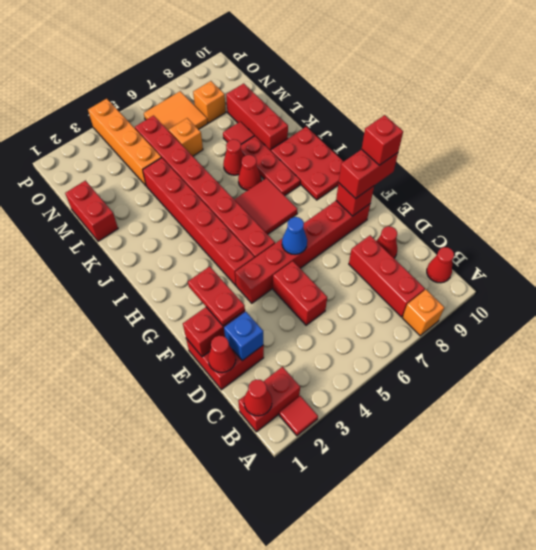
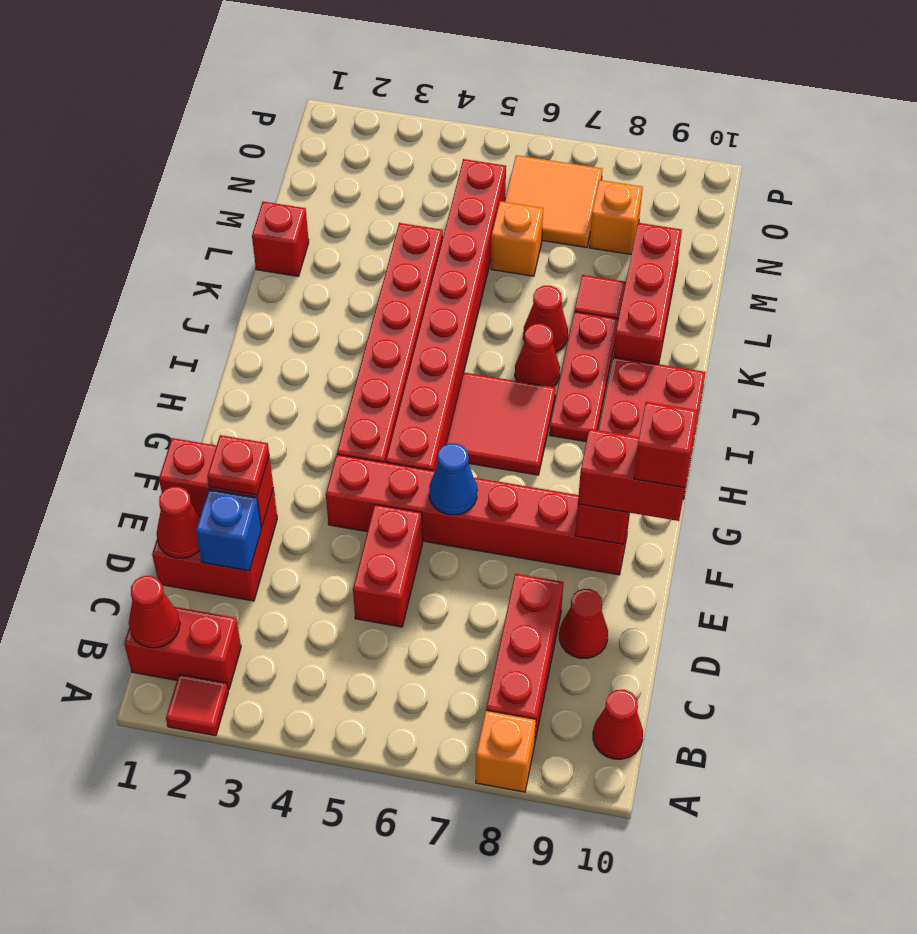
red plate E2:F2 level 3 -> red plate E2 level 3
red brick L1:M1 level 1 -> red brick L1 level 1
orange brick M4:P4 level 1 -> none

